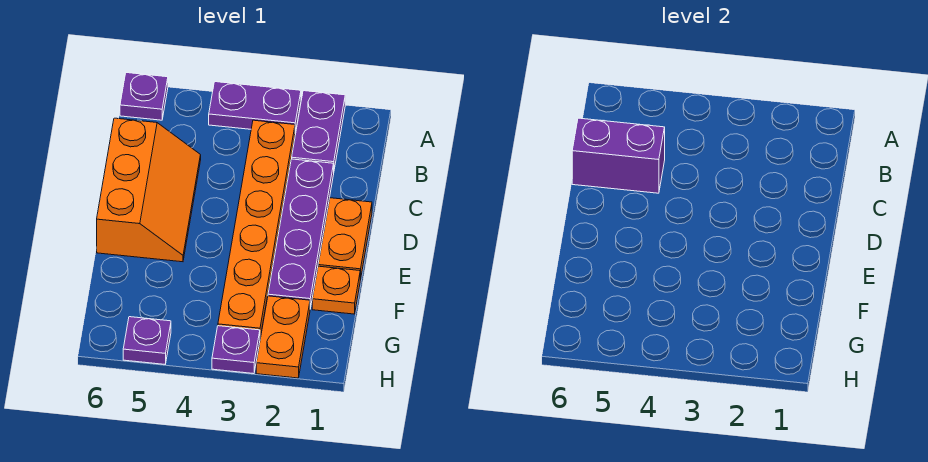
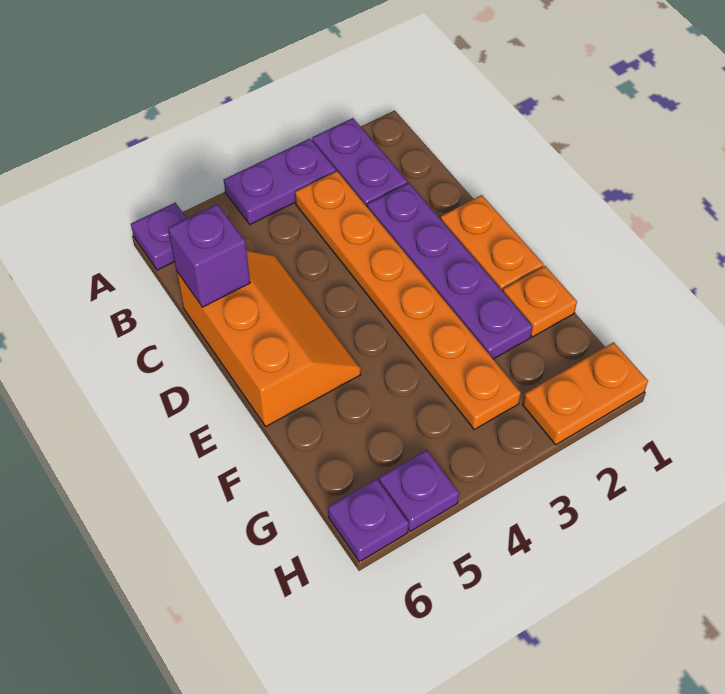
purple brick C5:C6 level 2 -> purple brick C6 level 2
orange plate G2:H2 level 1 -> orange plate H1:H2 level 1
purple plate H3 level 1 -> purple plate H6 level 1

